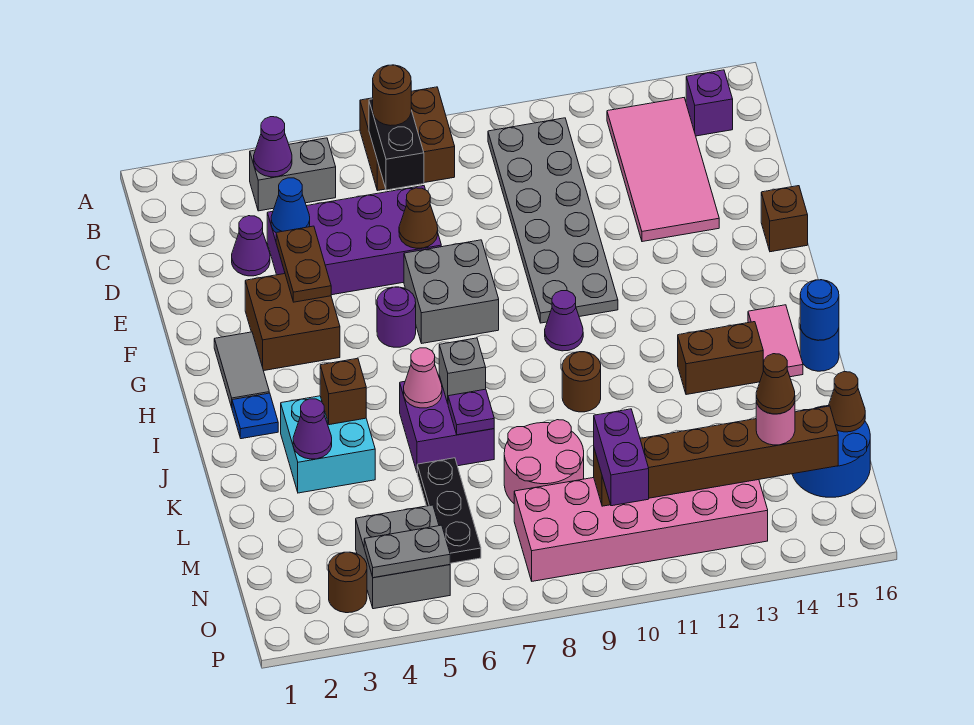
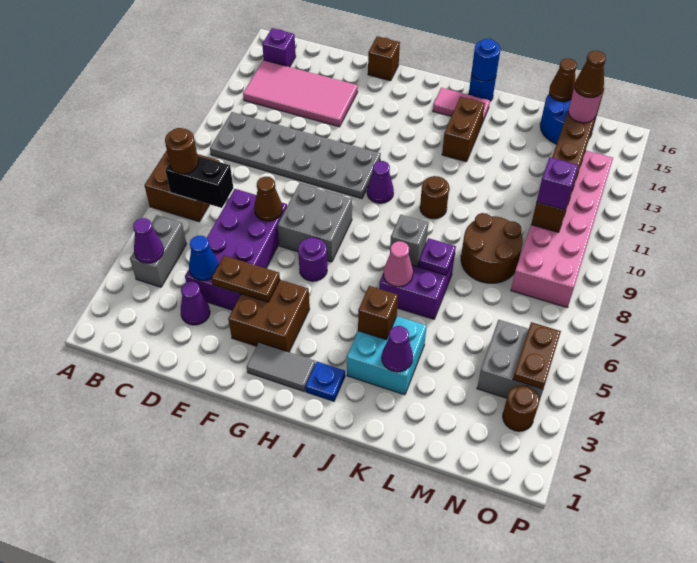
black plate L6:N6 level 1 -> none
pink round brick L8:M9 level 1 -> brown round brick L8:M9 level 1
purple brick N10:O10 level 3 -> purple brick N10 level 3
grey plate O4:O5 level 2 -> brown plate O4:O5 level 2

